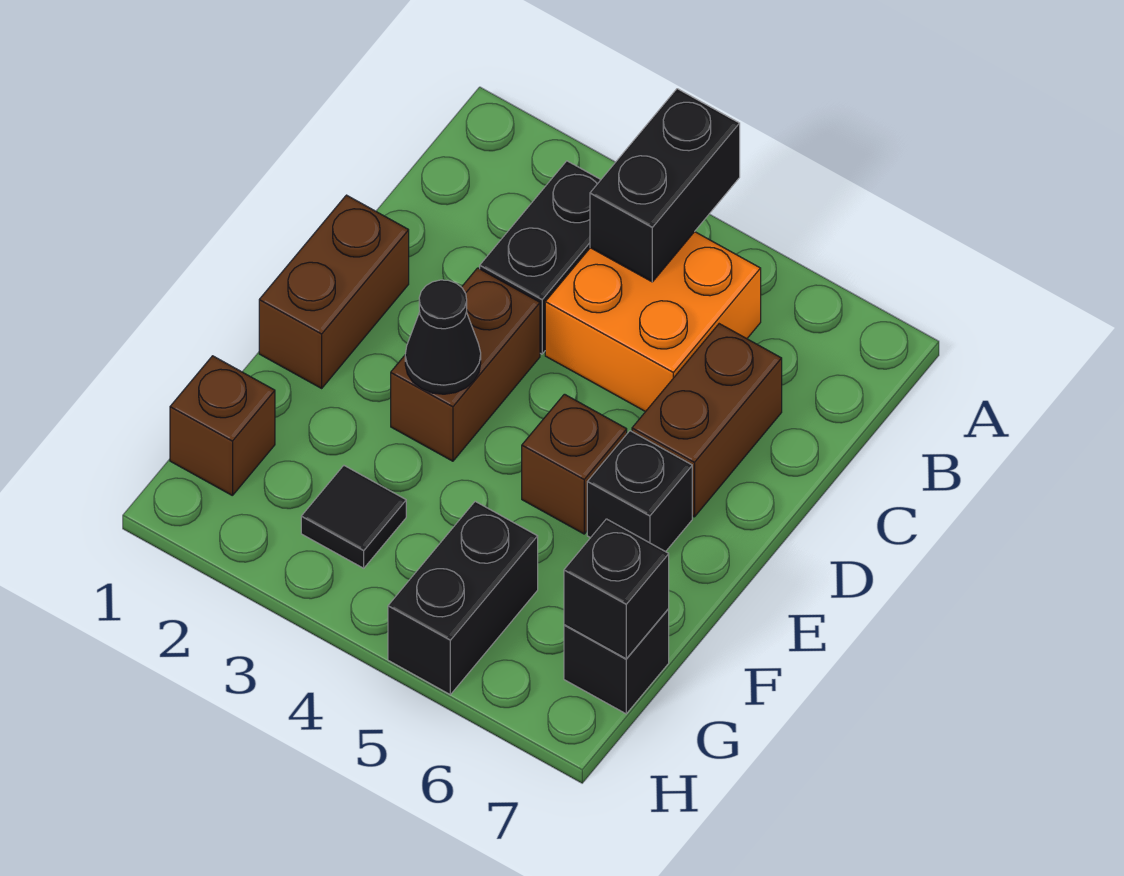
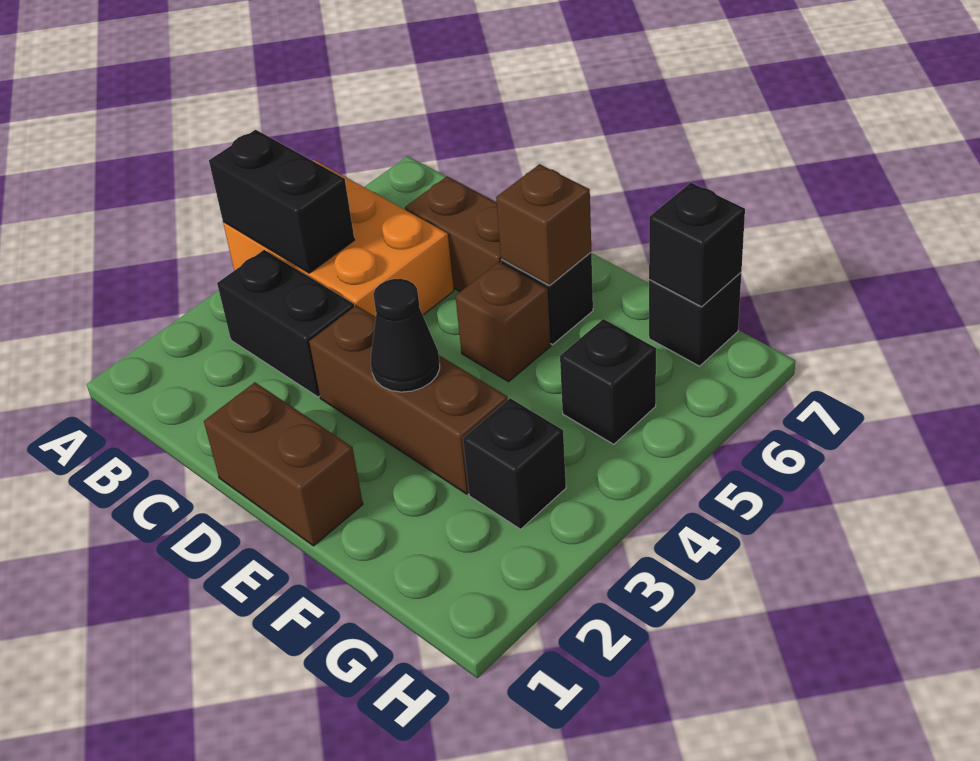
orange brick B4:C5 level 1 -> orange brick A4:C5 level 1
brown brick D3:E3 level 1 -> brown brick D3:F3 level 1
brown brick G1 level 1 -> brown brick E6 level 2
black tile G3 level 1 -> black brick G3 level 1
black brick G5:H5 level 1 -> black brick G5 level 1

